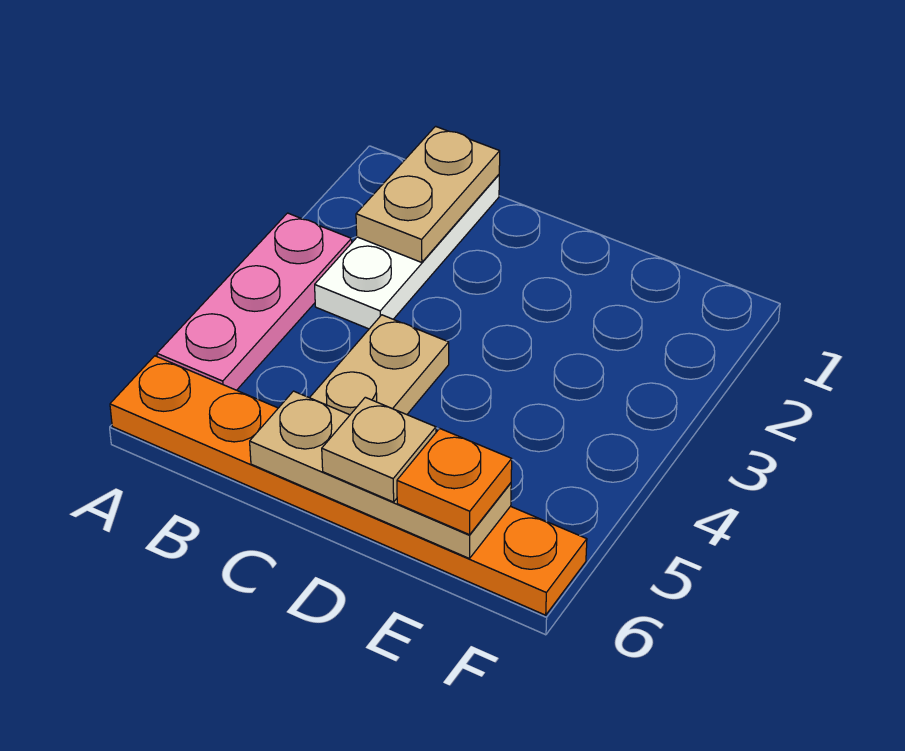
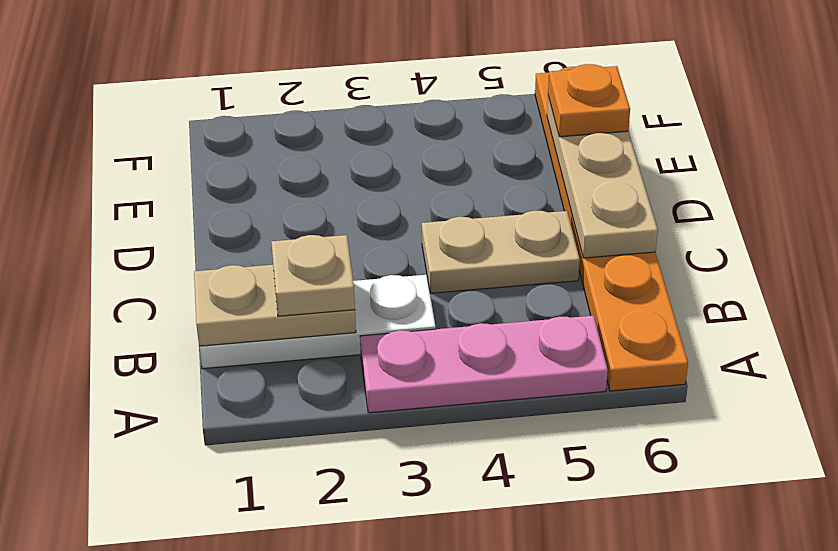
tan plate D6 level 3 -> tan plate B2 level 3

